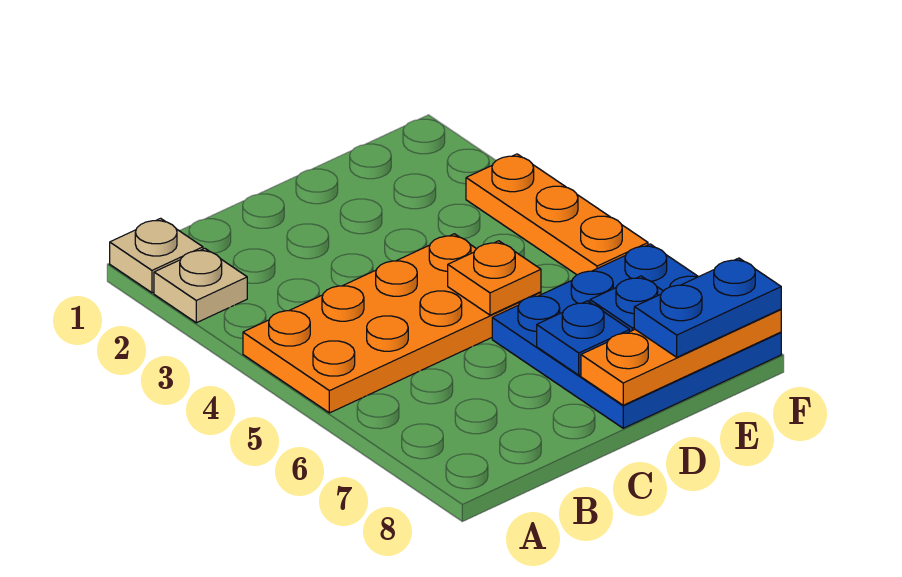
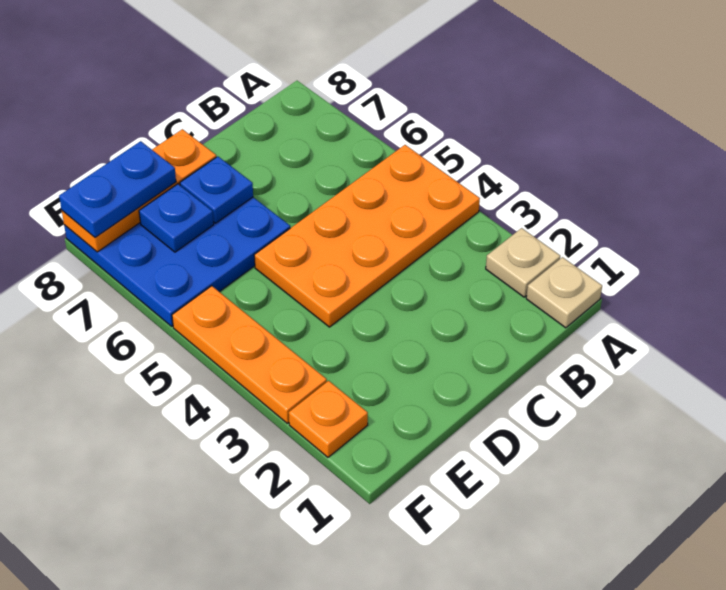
orange plate D5 level 2 -> orange plate F2 level 1

